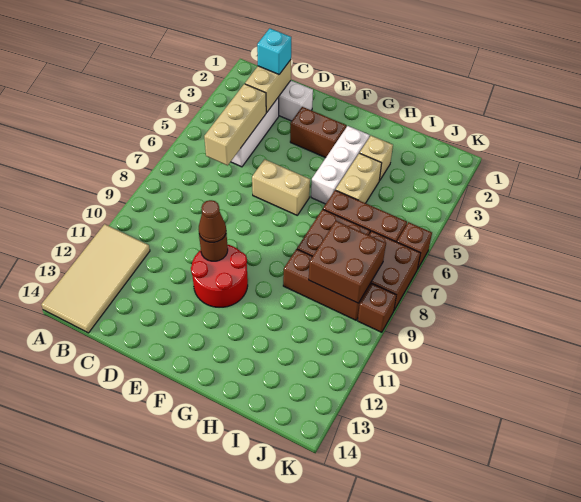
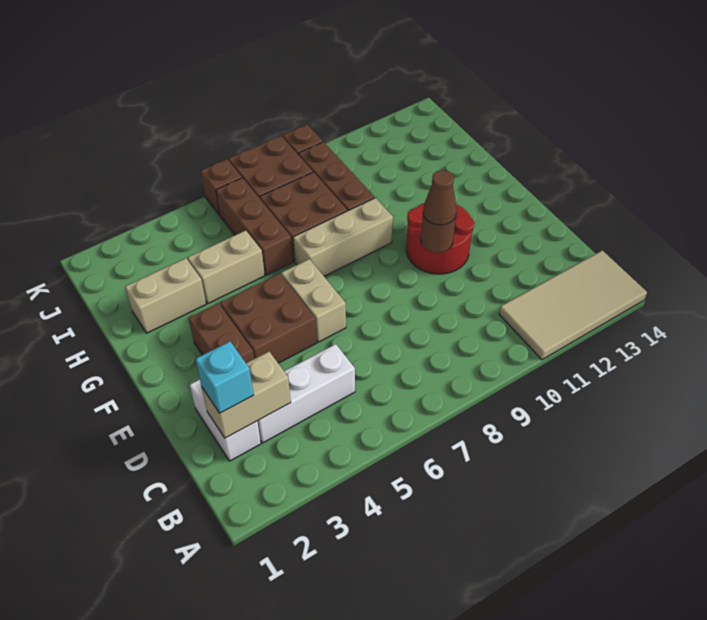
tan brick C4:C6 level 2 -> tan brick G7:G9 level 1
white brick G3:G5 level 1 -> none
tan brick H3 level 1 -> tan brick H2:H3 level 1
brown brick I8:J9 level 2 -> brown brick E4:F5 level 1

